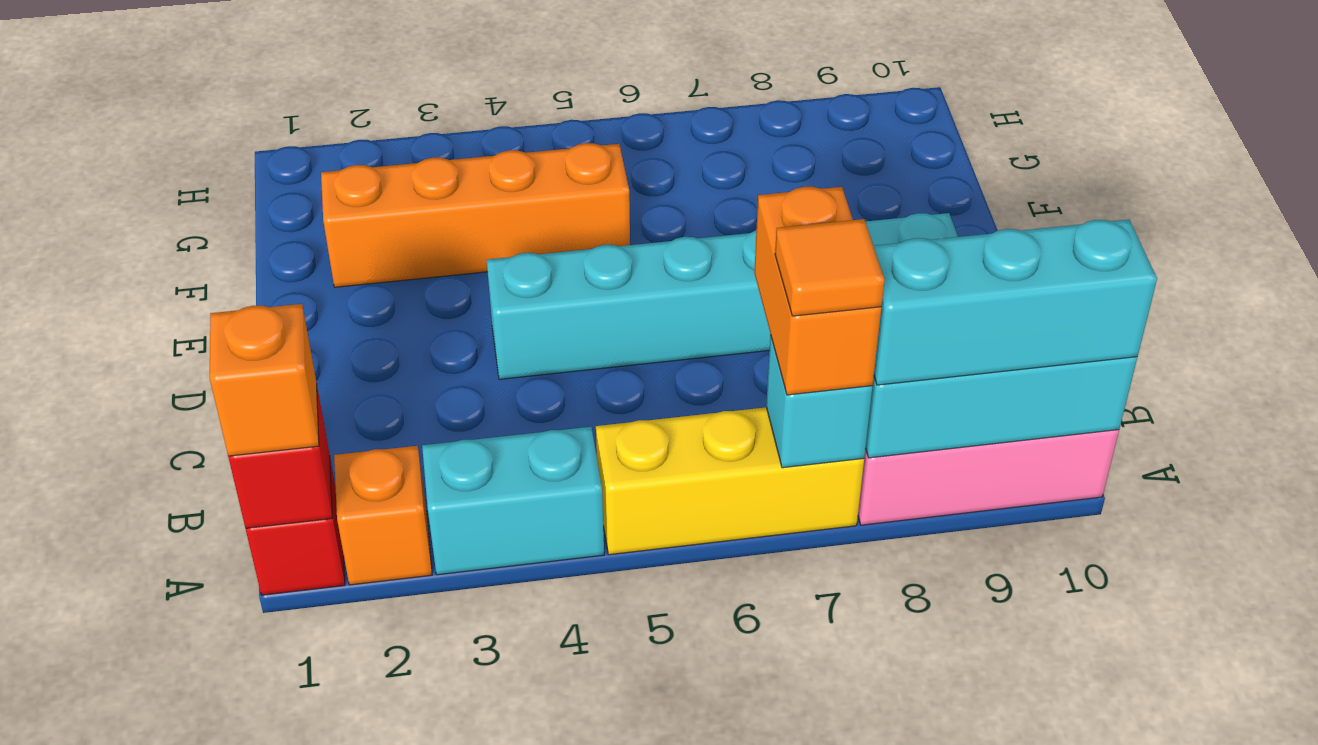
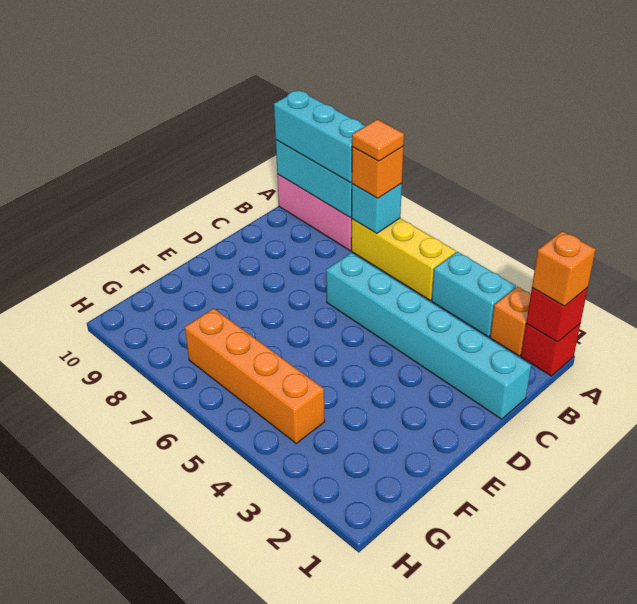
orange brick A7:B7 level 3 -> orange brick A7 level 3
cyan brick D4:D9 level 1 -> cyan brick C1:C6 level 1
orange brick F2:F5 level 1 -> orange brick G4:G7 level 1

